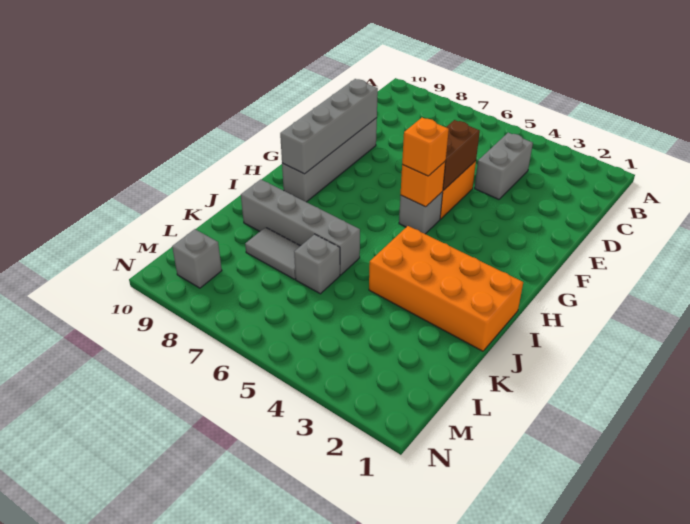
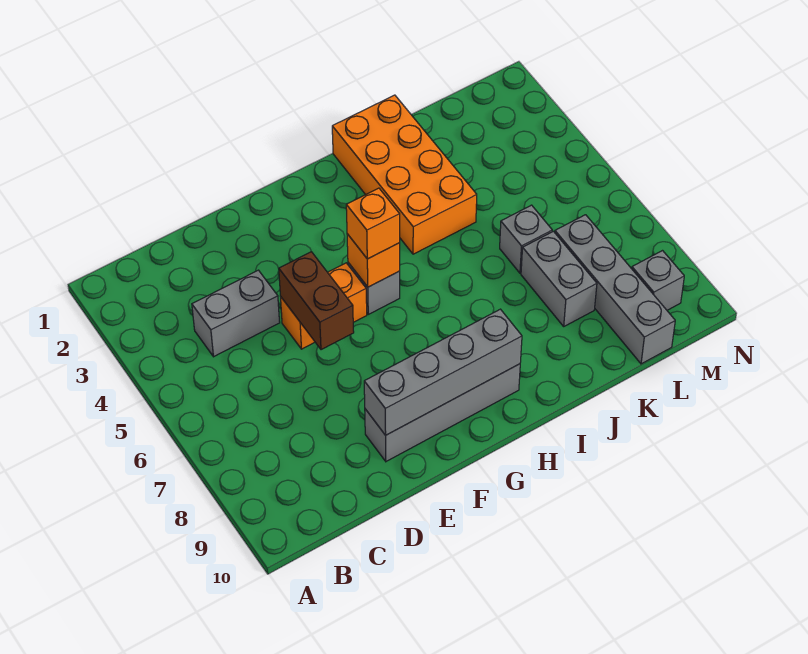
brown brick E5:F5 level 2 -> brown brick E5:E6 level 2
grey brick J6:J9 level 1 -> grey brick L7:L10 level 1
grey tile K7:K8 level 1 -> grey brick K7:K8 level 1

